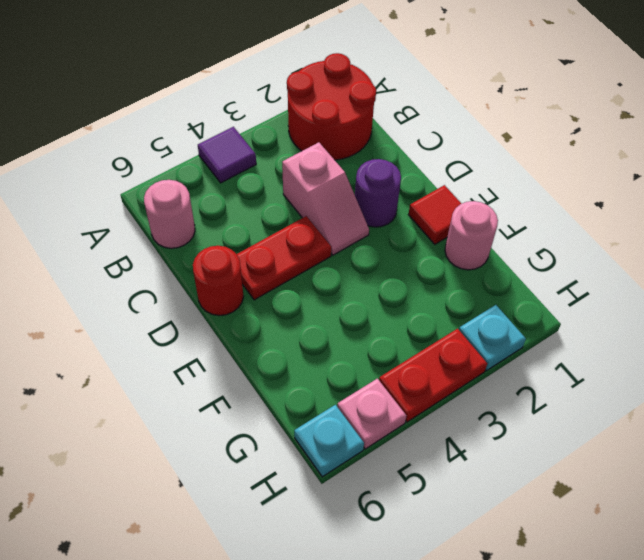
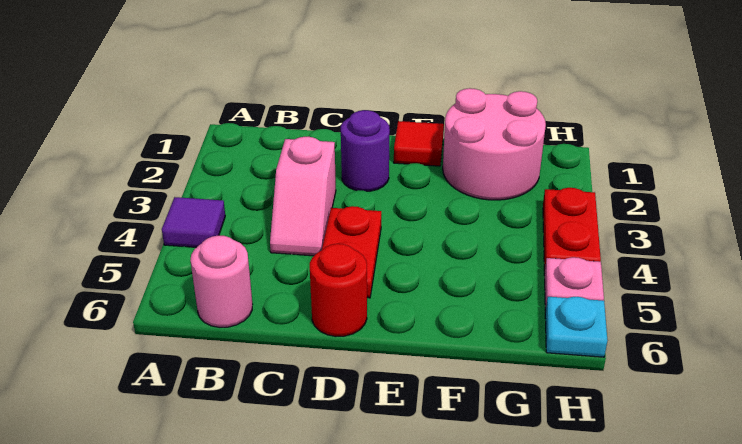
red round brick A1:B2 level 1 -> none
pink slope C3:D3 level 1 top C -> pink slope C3:C4 level 1 top 3
pink round brick F1 level 1 -> pink round brick F1:G2 level 1
cyan plate H2 level 1 -> none

